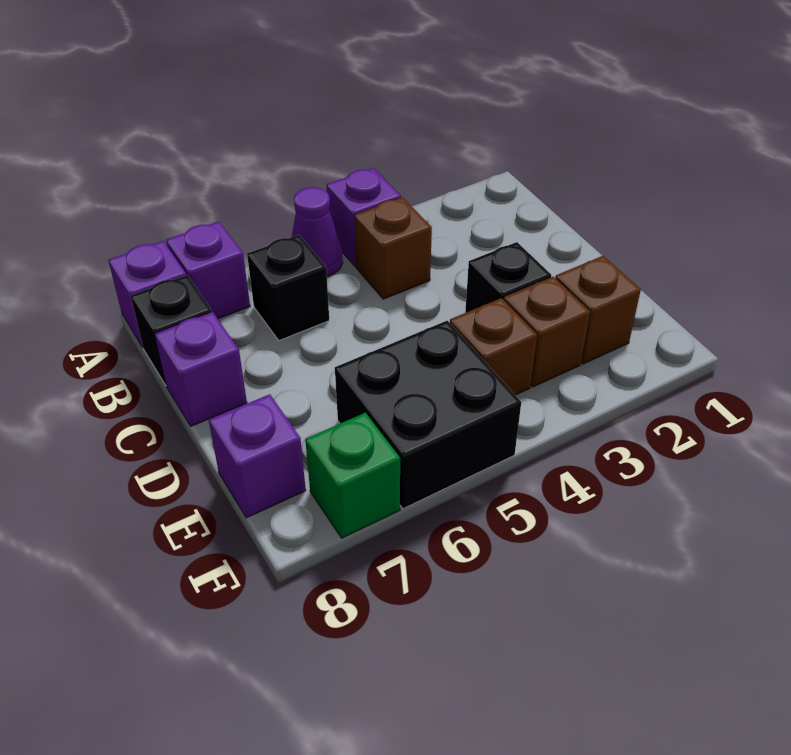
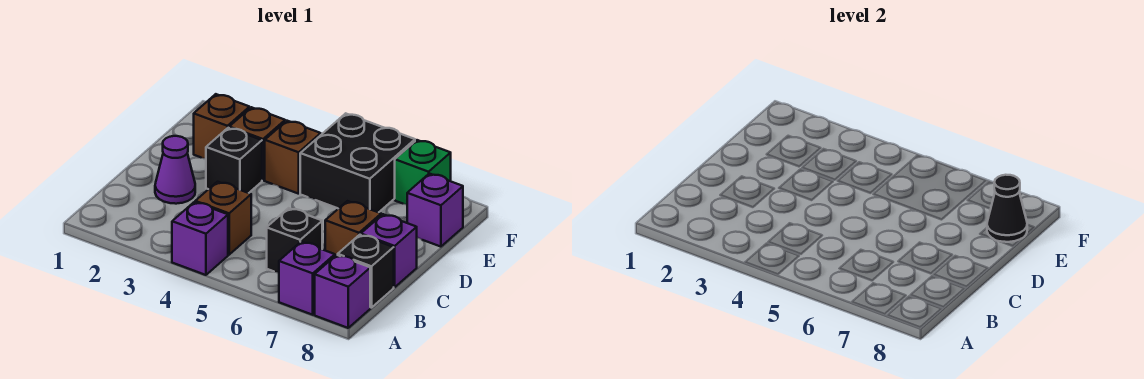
purple cone A5 level 1 -> purple cone C2 level 1
none -> brown brick C7 level 1
none -> black cone E8 level 2

